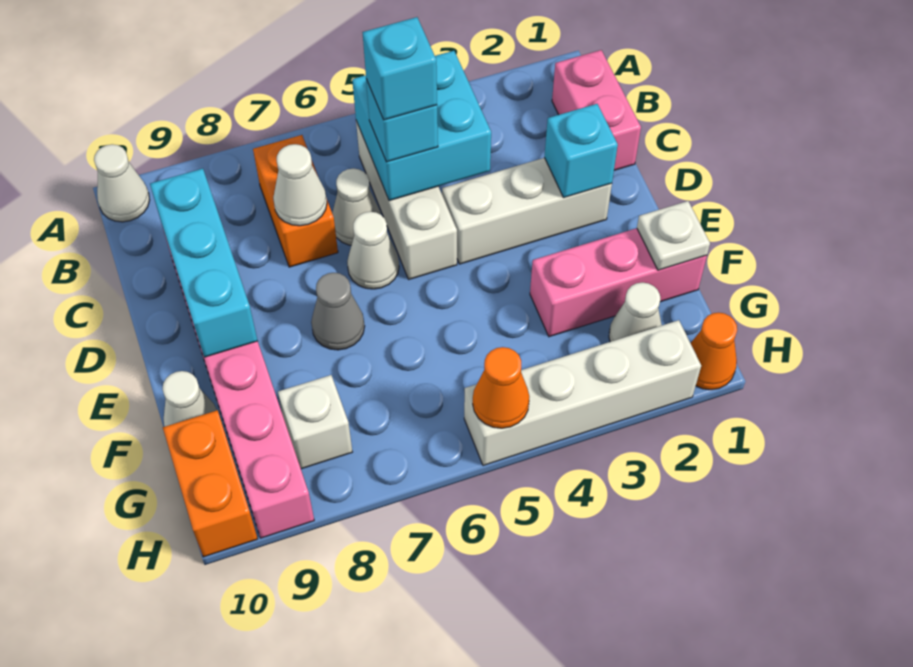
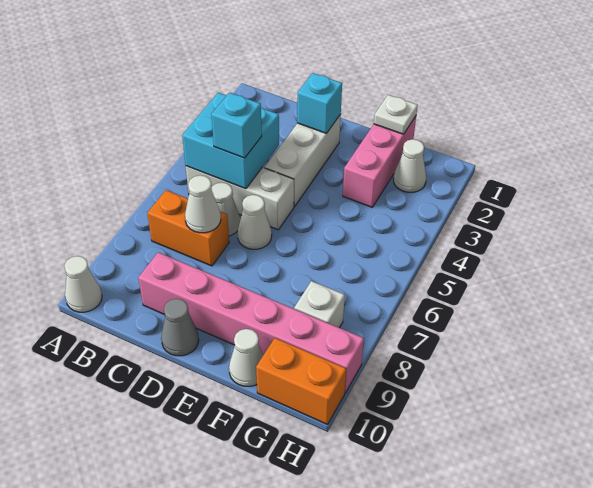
pink brick B1:C1 level 1 -> none
cyan brick C5 level 4 -> none
cyan brick C9:E9 level 2 -> none
grey cone E7 level 1 -> grey cone D10 level 1
orange cone H1 level 1 -> none
white brick H2:H5 level 1 -> none
orange cone H5 level 2 -> none

